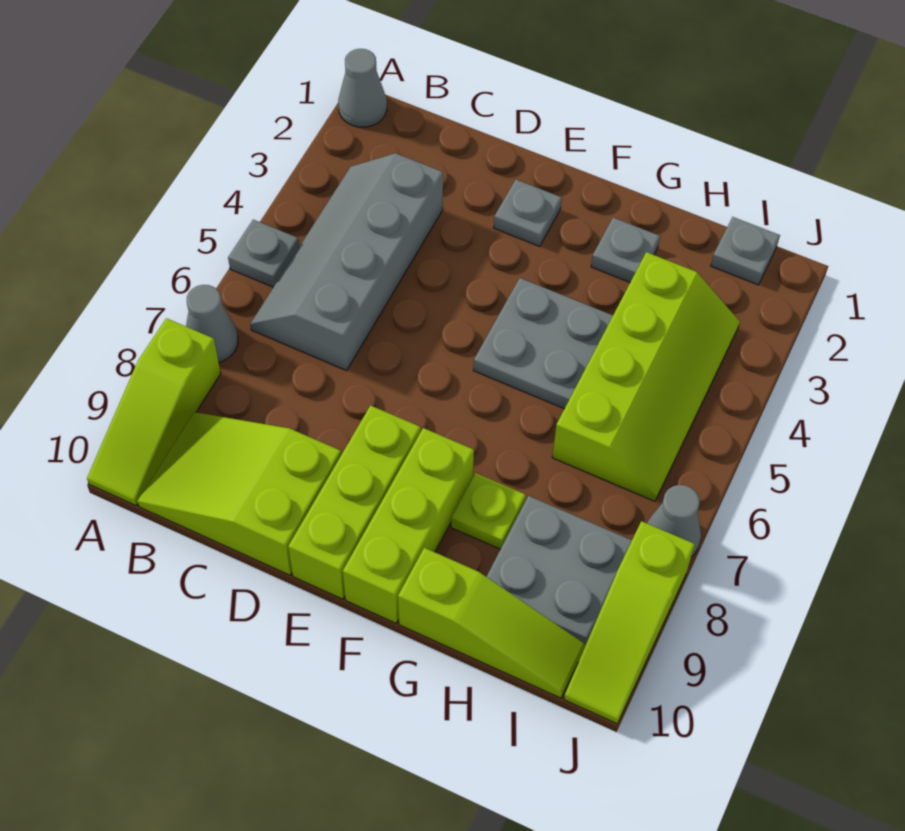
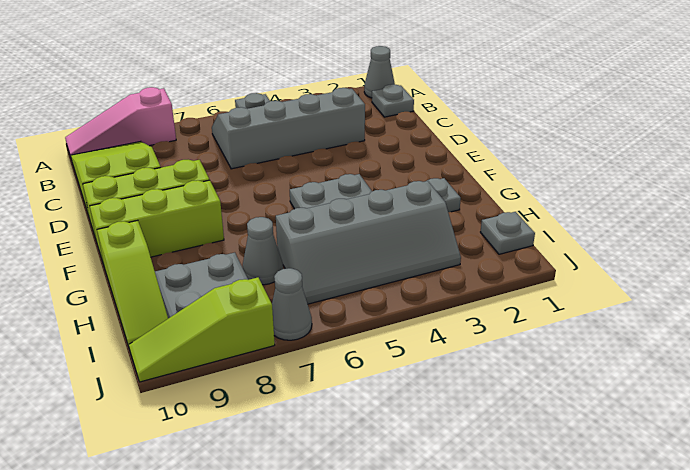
grey cone A7 level 1 -> grey cone H7 level 1
lime slope A8:A10 level 1 top 8 -> pink slope A8:A10 level 1 top 8
grey plate E2 level 1 -> grey plate B1 level 1
lime plate G8 level 1 -> none
lime slope H3:I6 level 1 top H -> grey slope H3:I6 level 1 top H

